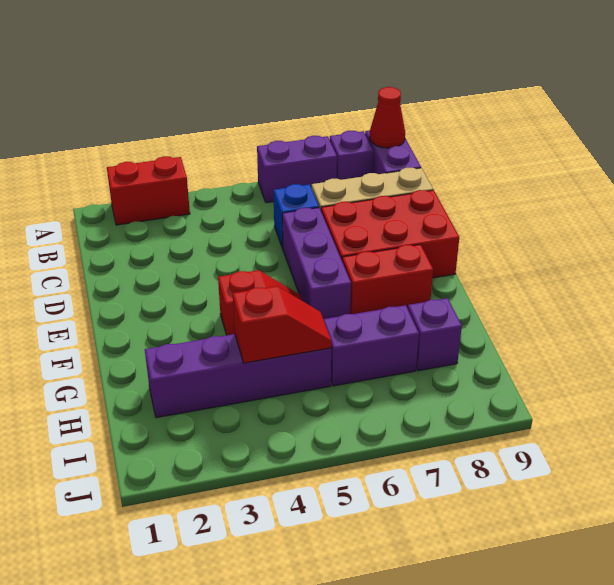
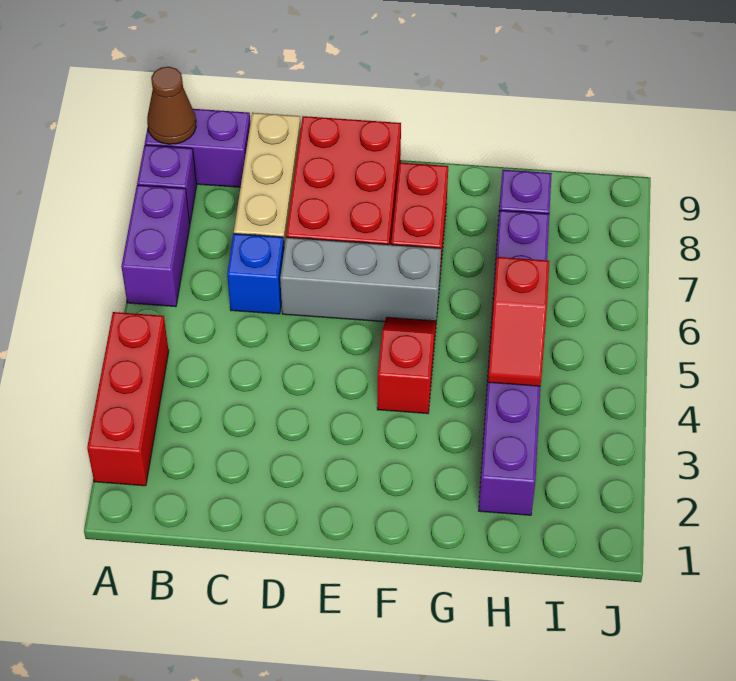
red brick A2:A3 level 1 -> red brick A2:A4 level 1
red cone A9 level 2 -> brown cone A9 level 2
purple brick D6:F6 level 1 -> grey brick D6:F6 level 1
red slope H4:H5 level 2 top 4 -> red slope H4:H5 level 2 top 5

